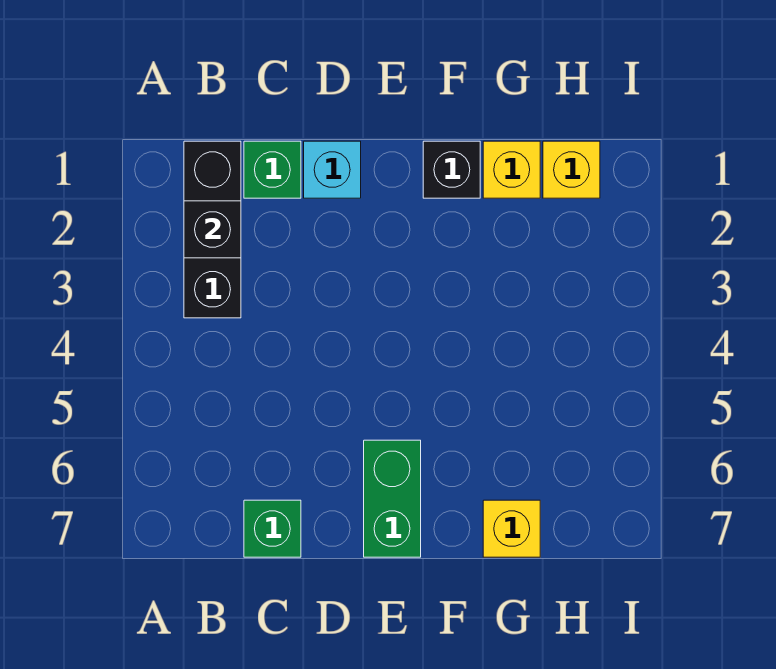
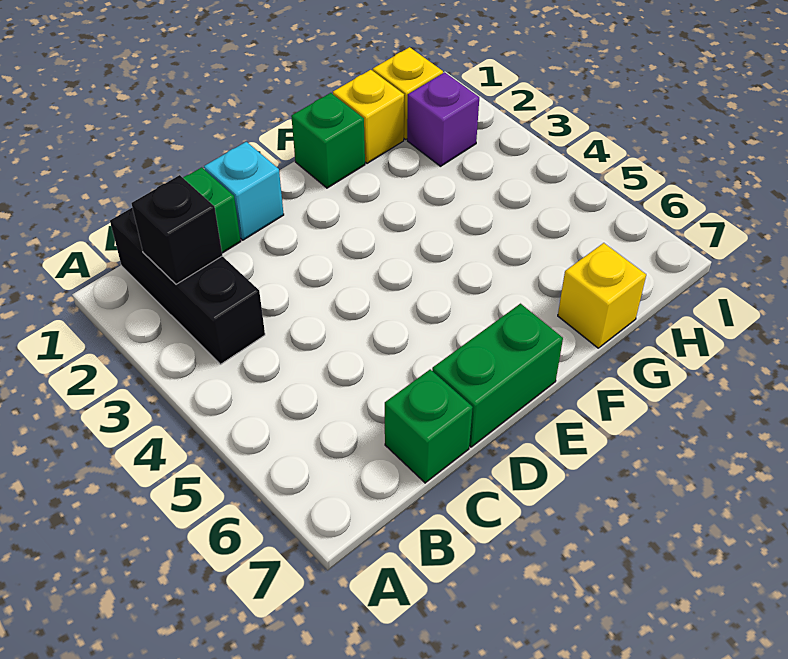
green brick E6:E7 level 1 -> green brick D7:E7 level 1
black brick F1 level 1 -> green brick F1 level 1
none -> purple brick H2 level 1

